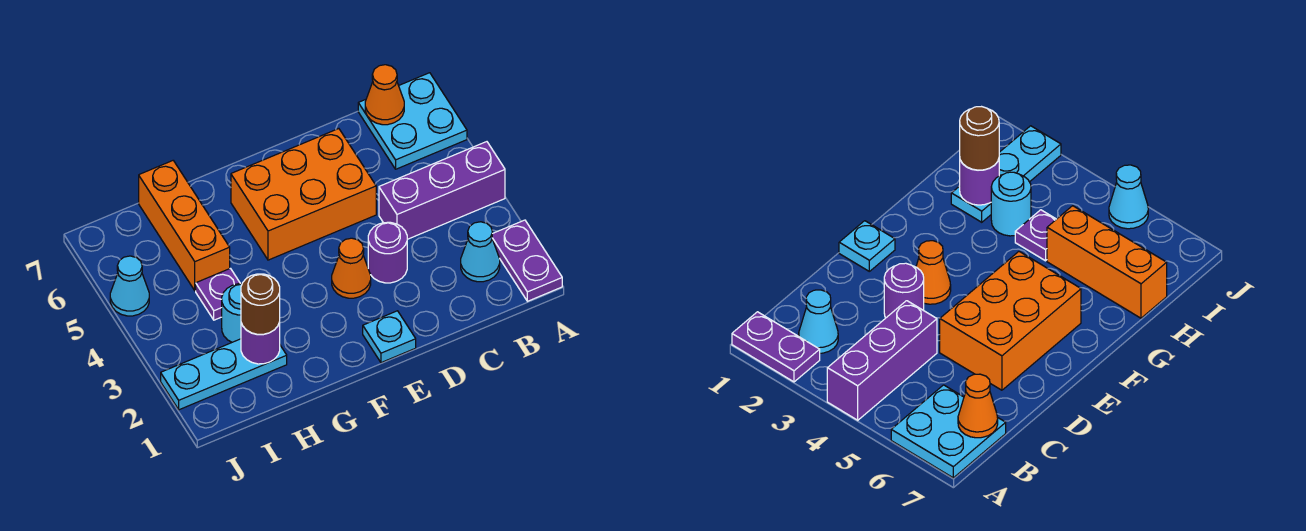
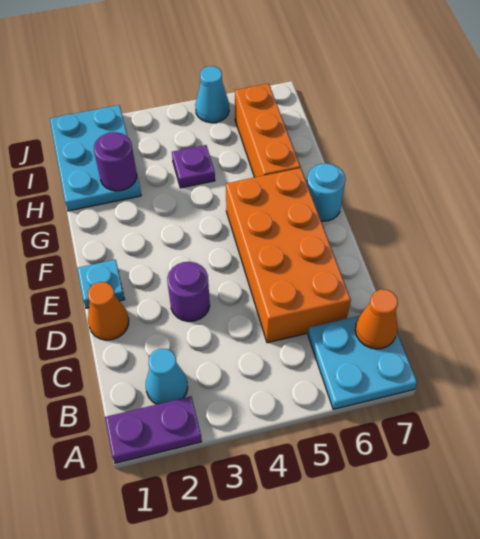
purple brick A4:C4 level 1 -> none
orange brick D5:F6 level 1 -> orange brick C5:F6 level 1
orange cone E3 level 1 -> orange cone D1 level 1
cyan plate H2:J2 level 1 -> cyan plate H1:J2 level 1
brown round brick H2 level 3 -> none
cyan round brick H3 level 1 -> cyan round brick F7 level 1
orange brick H5:H7 level 1 -> orange brick G6:I6 level 1

